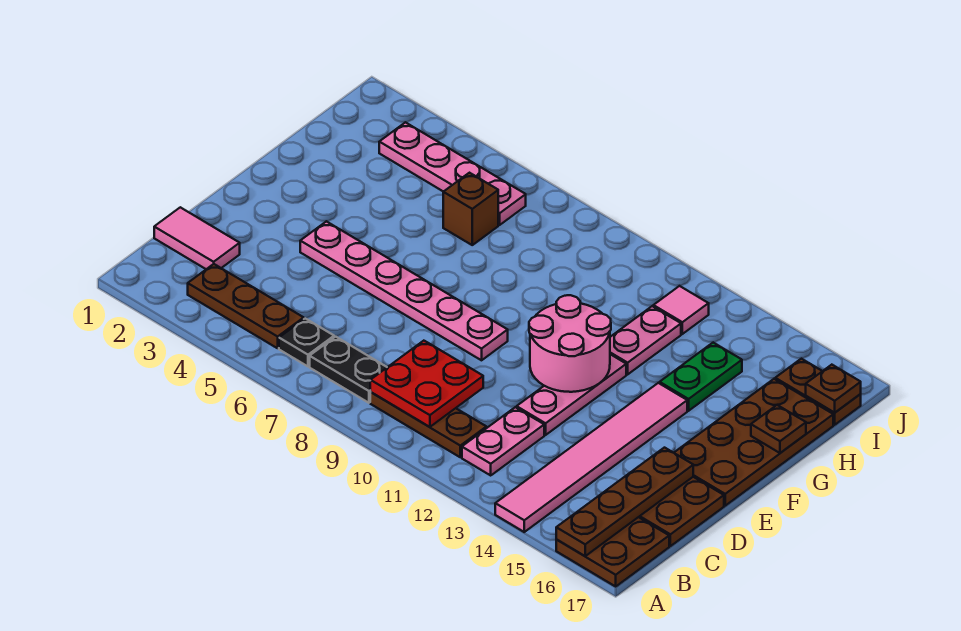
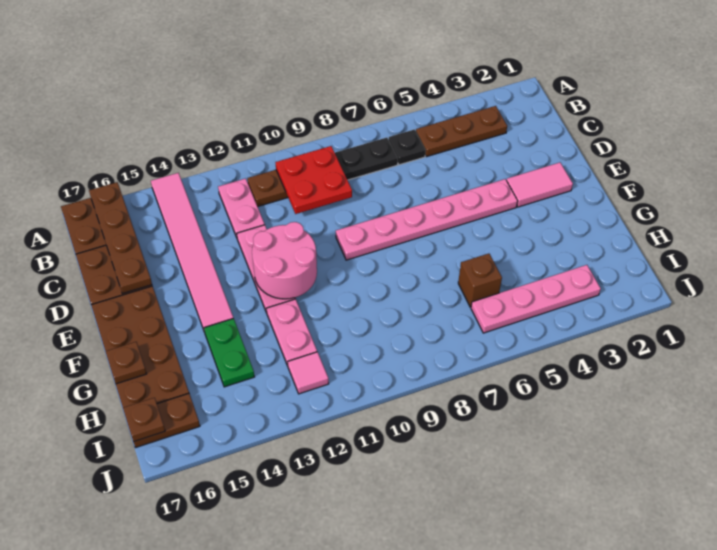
pink tile C1:C2 level 1 -> pink tile E2:E3 level 1

